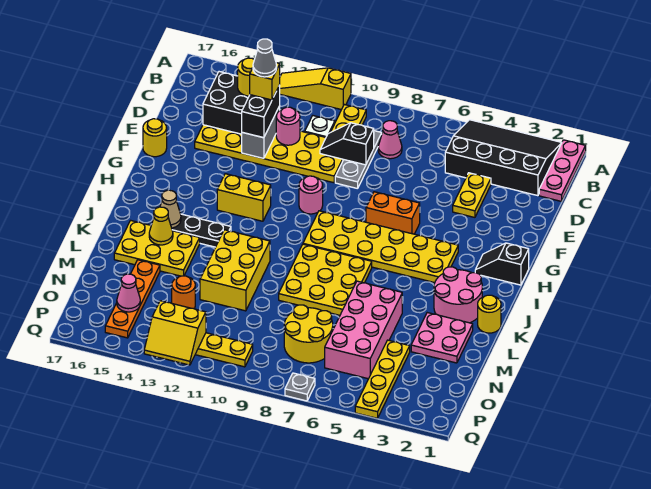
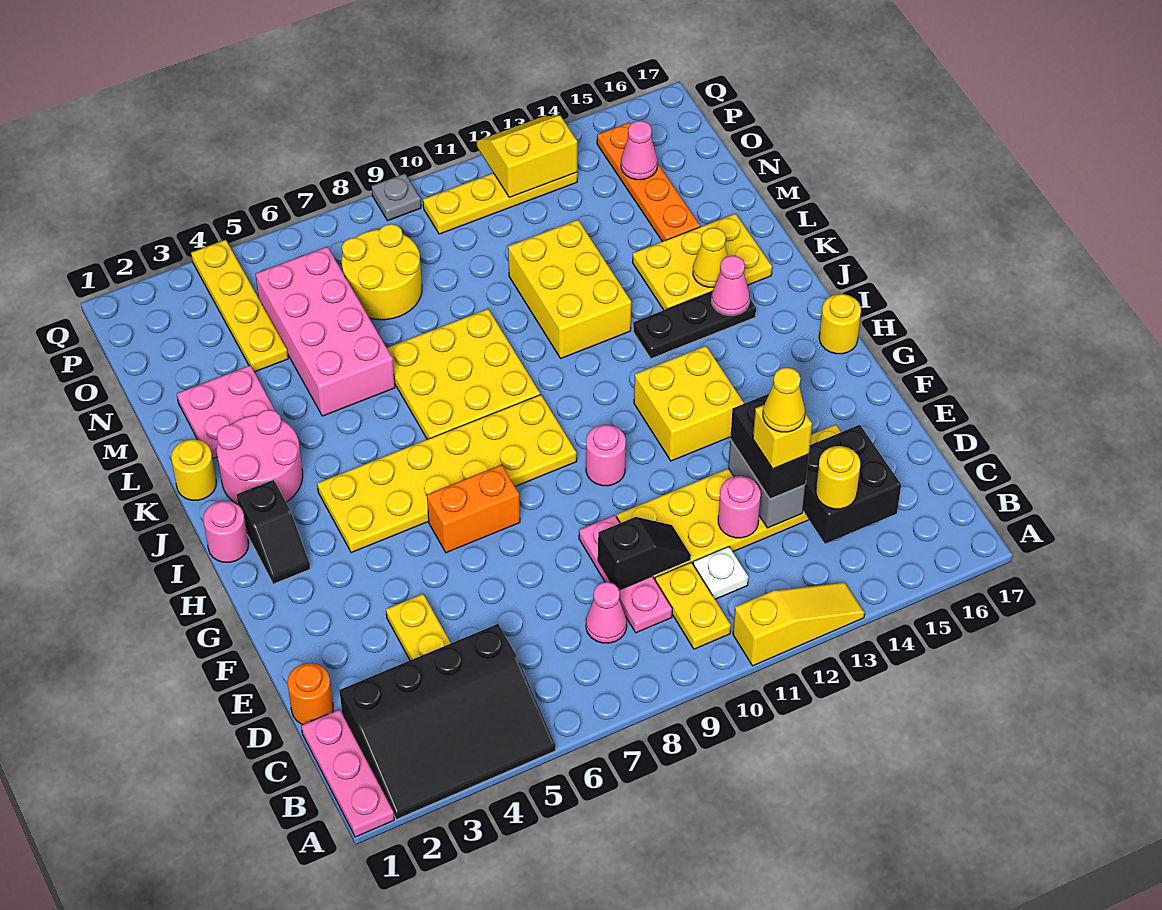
grey plate C9:E9 level 1 -> pink plate C9:E9 level 1
grey cone D13 level 5 -> yellow cone D13 level 5
yellow round brick F17 level 1 -> yellow round brick H17 level 1
black slope H1:H2 level 1 top 1 -> black slope H2:I2 level 1 top I
yellow brick H12:H13 level 1 -> yellow brick G12:H13 level 1
none -> pink round brick I1 level 1
tan cone J15 level 2 -> pink cone J15 level 2
orange round brick N13 level 1 -> orange round brick D1 level 1
grey plate Q7 level 1 -> grey plate Q9 level 1

